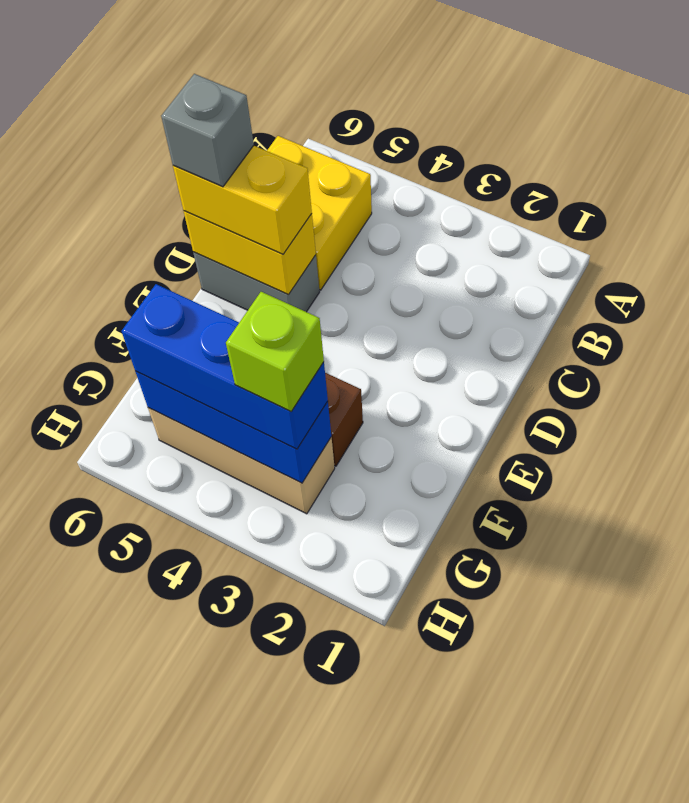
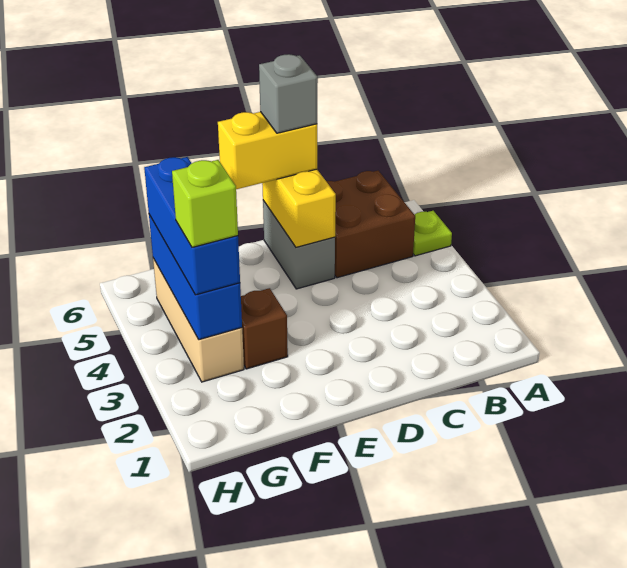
none -> lime plate A5 level 1
yellow brick B5:C6 level 1 -> brown brick B5:C6 level 1
yellow brick D5:D6 level 3 -> yellow brick D6:E6 level 3

